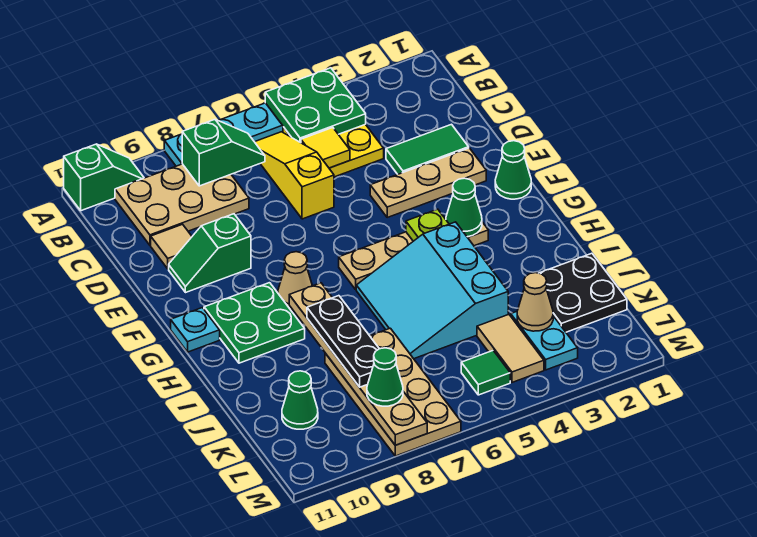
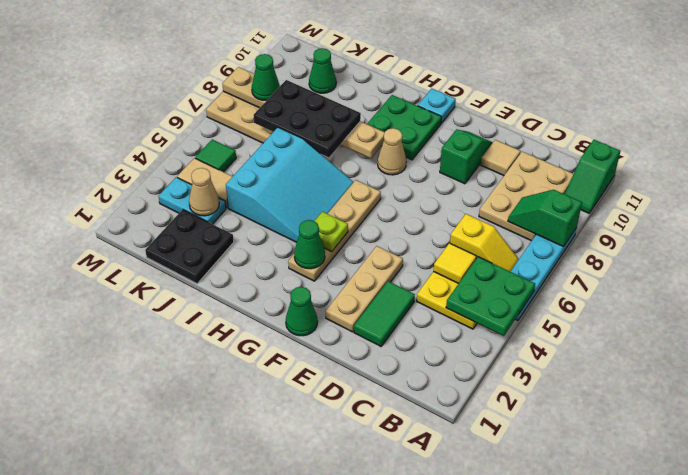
yellow slope B6:D6 level 1 top D -> yellow slope B6:C6 level 1 top C
green slope B7:B8 level 2 top 8 -> green slope A8:B8 level 2 top A
cyan slope H4:J6 level 1 top 4 -> cyan slope H4:J6 level 1 top J
black plate I8:K8 level 3 -> black plate I7:K8 level 3

